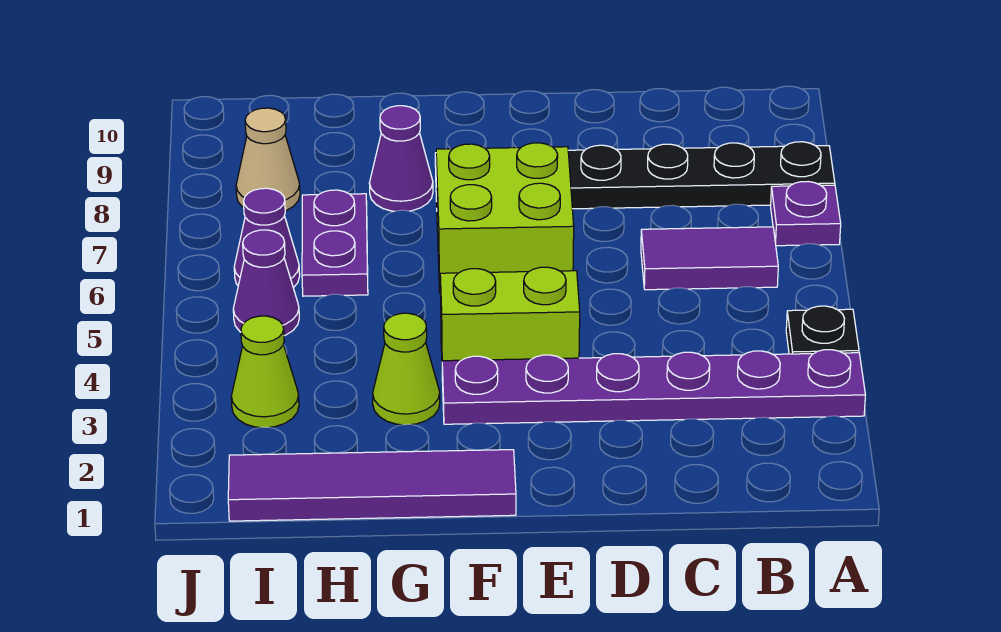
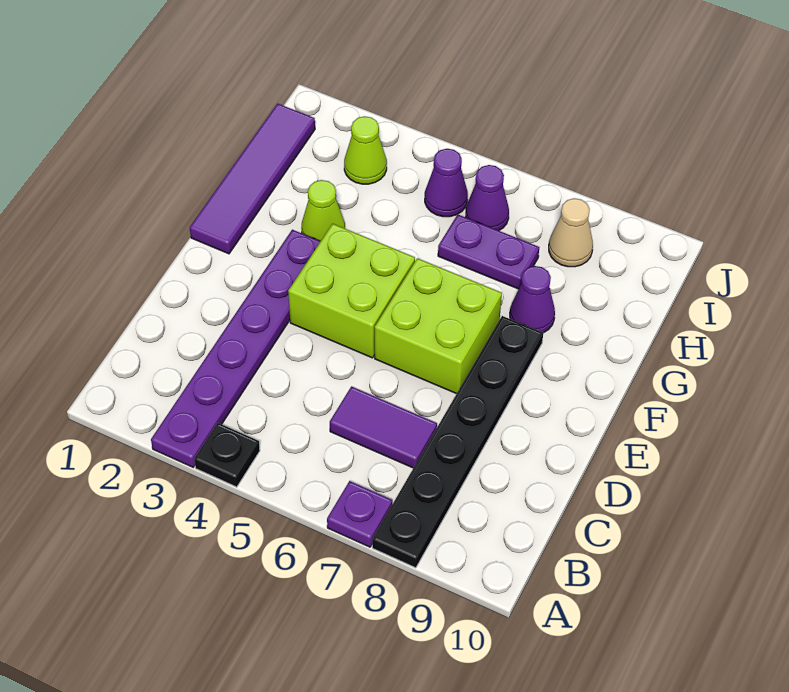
purple tile B6:C6 level 1 -> purple tile C6:C7 level 1
lime brick E4:F4 level 1 -> lime brick E4:F5 level 1

